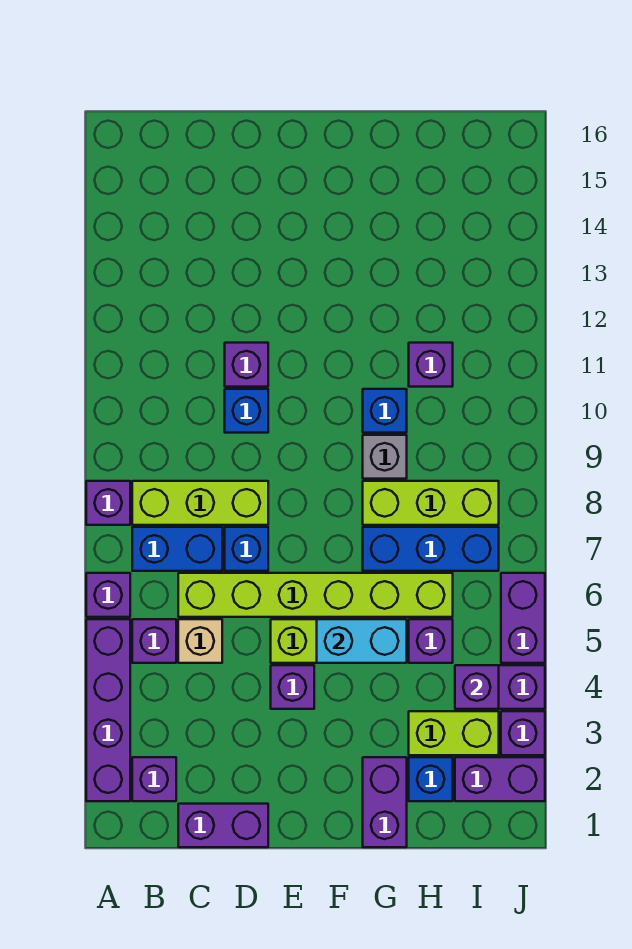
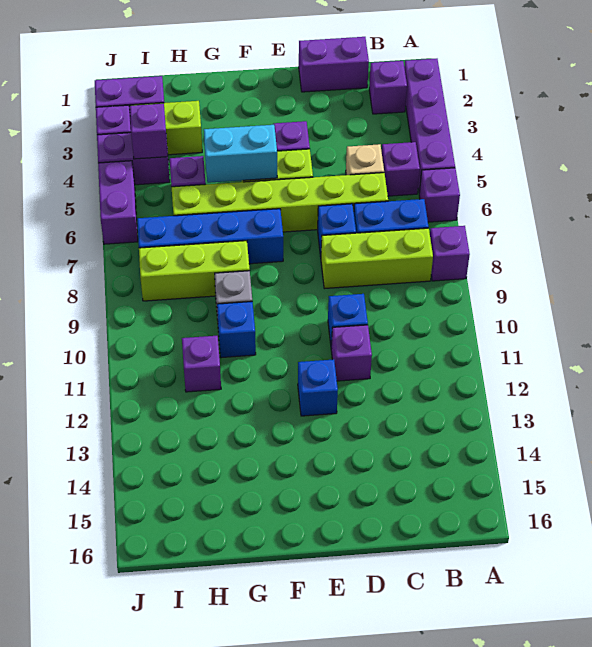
purple brick G1:G2 level 1 -> none
blue brick G7:I7 level 1 -> blue brick F7:I7 level 1
blue brick H2 level 1 -> blue brick E12 level 1

